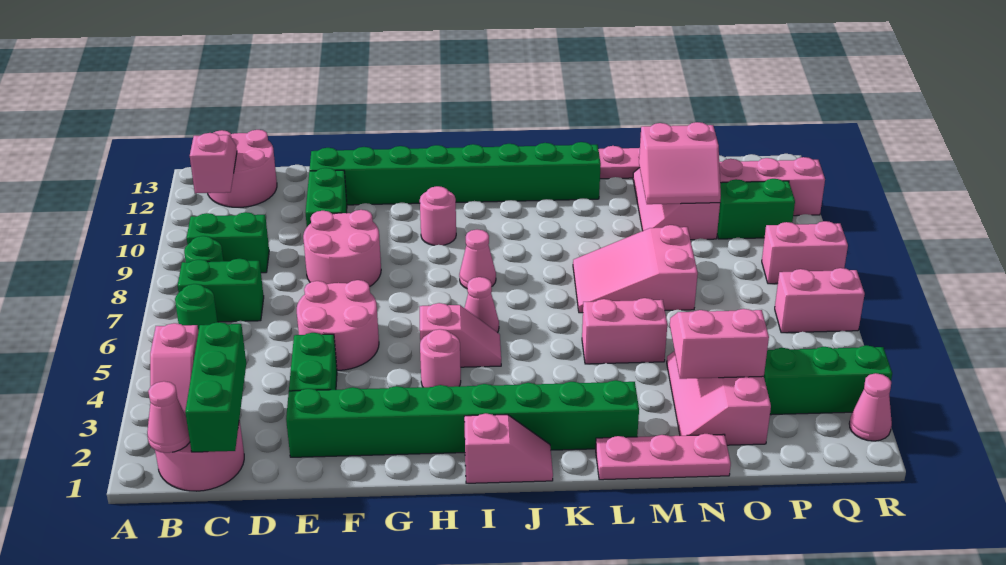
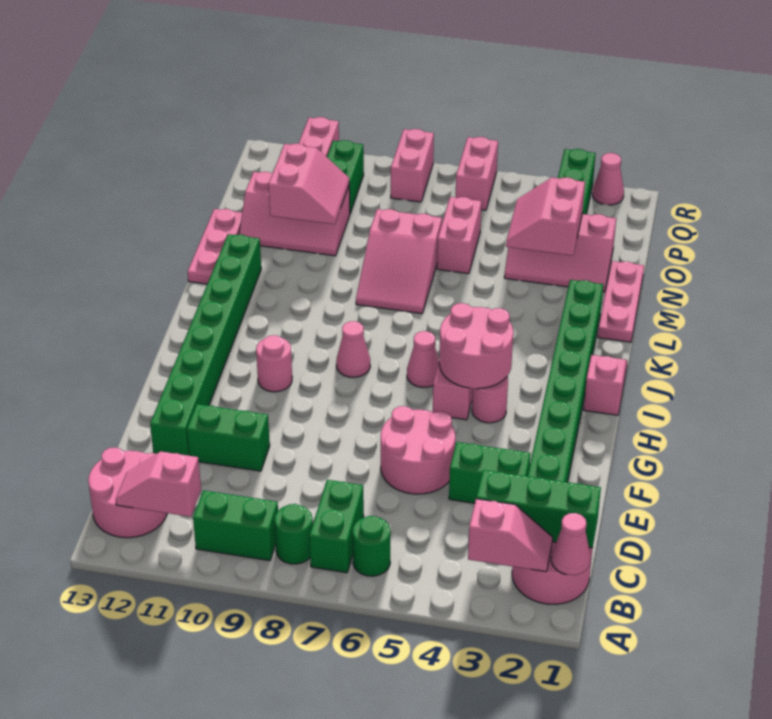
green brick B9:C9 level 1 -> green brick B9:B10 level 1
pink round brick E8:F9 level 1 -> pink round brick H4:I5 level 2
pink brick L5:M5 level 1 -> pink brick N6:O6 level 1

